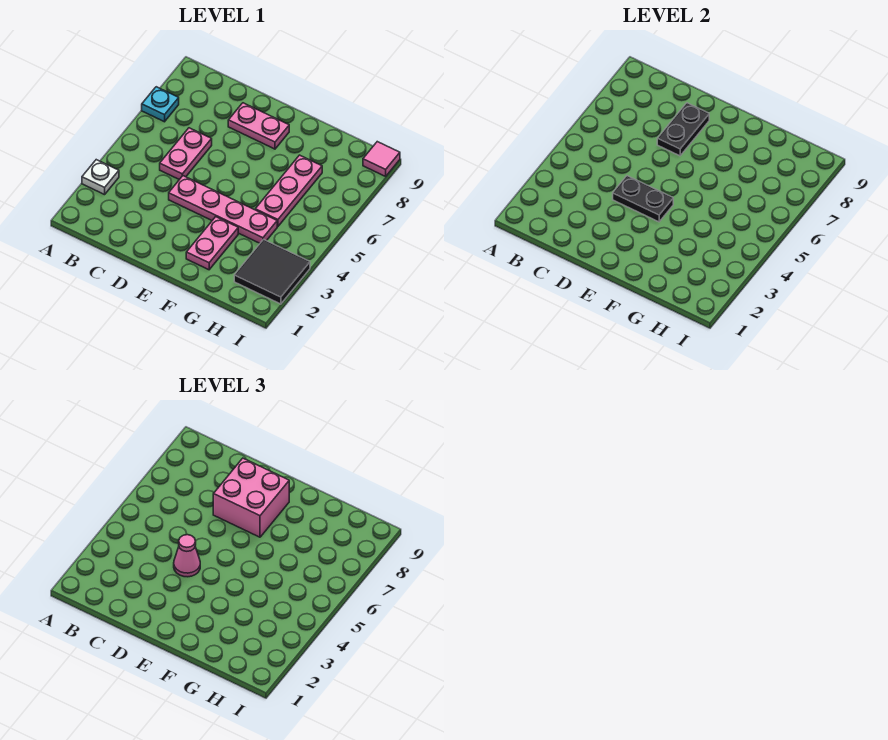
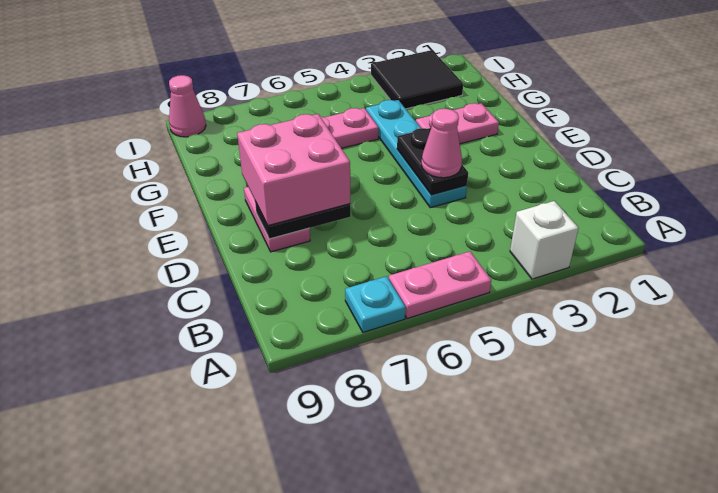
white plate A3 level 1 -> white brick A3 level 1
pink plate C5:C6 level 1 -> pink plate A5:A6 level 1
pink plate D4:G4 level 1 -> cyan plate D4:G4 level 1
pink tile I9 level 1 -> pink cone I9 level 1

